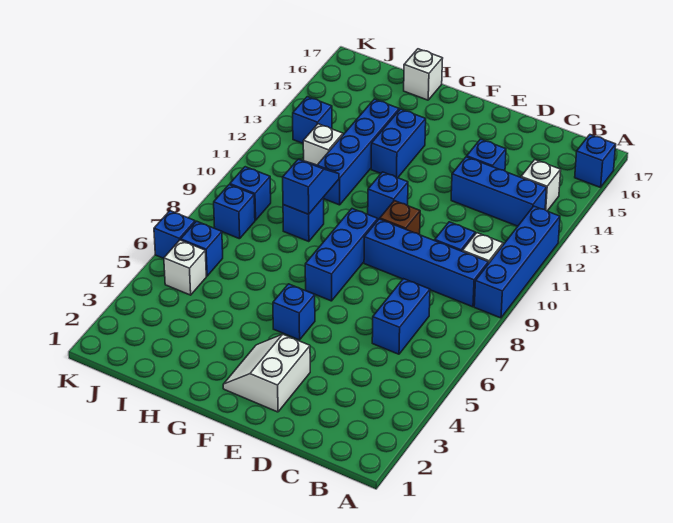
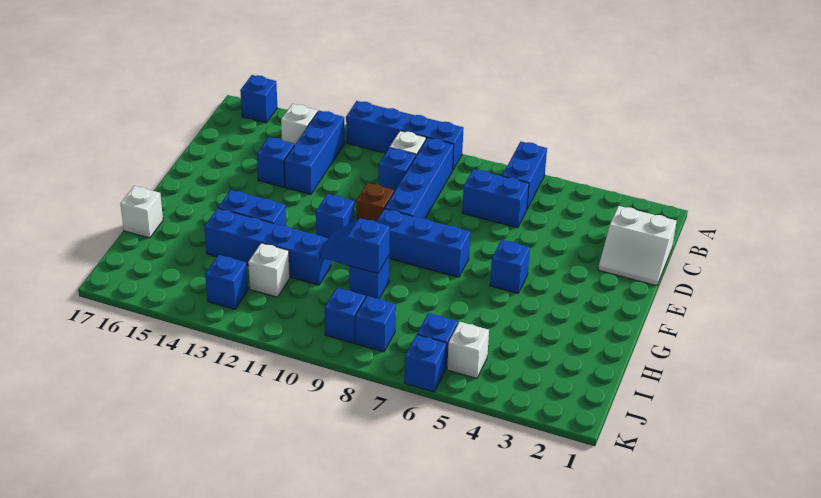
none -> blue brick A6:B6 level 1
white slope E2:F3 level 1 top E -> white slope C1:D2 level 1 top C

